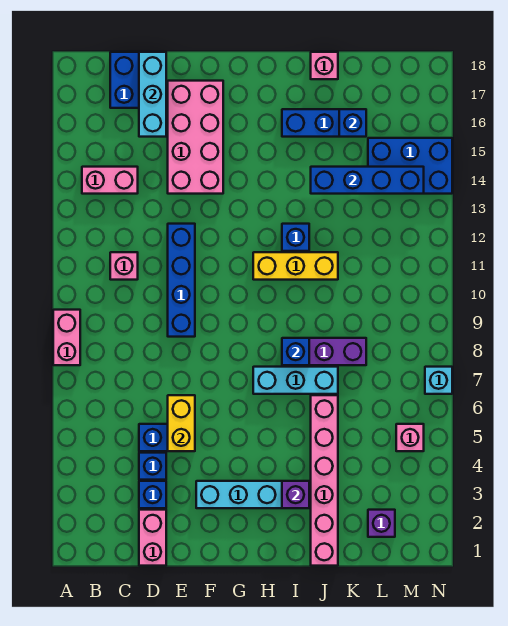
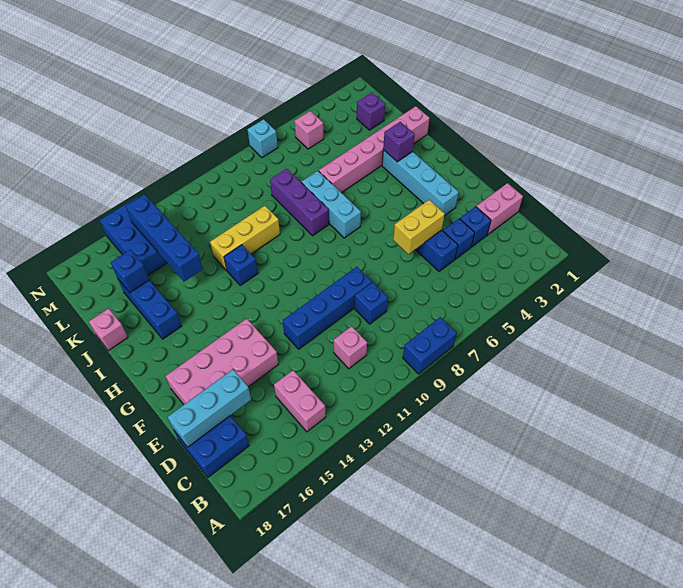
pink brick A8:A9 level 1 -> blue brick A8:A9 level 1
yellow brick H11:J11 level 1 -> yellow brick J10:J12 level 1
blue brick I8 level 2 -> blue brick D9 level 1

